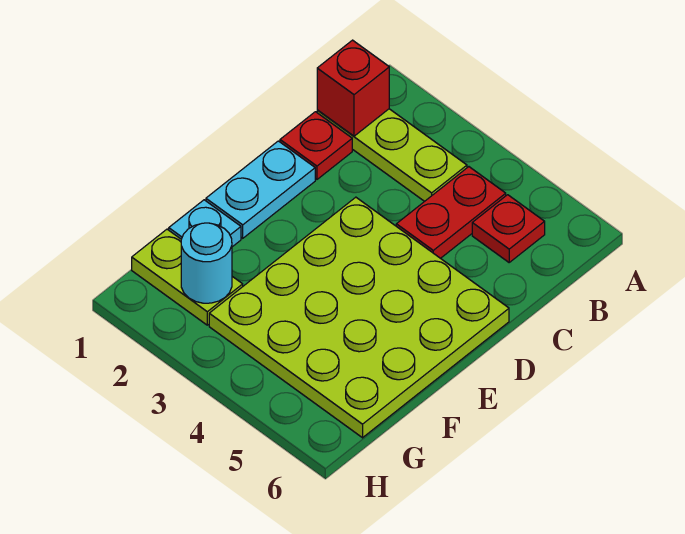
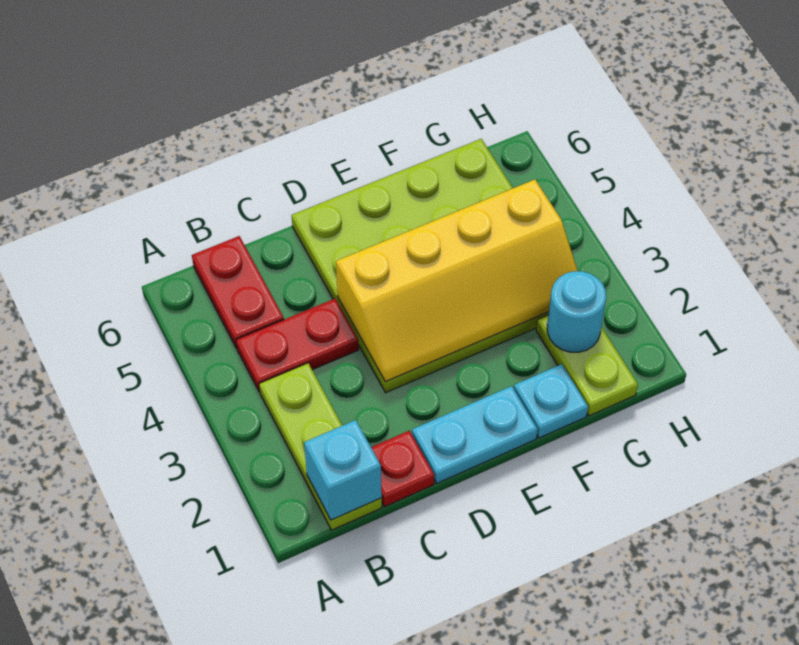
red brick B1 level 2 -> cyan brick B1 level 2
red plate B5 level 1 -> red plate B5:B6 level 1
none -> yellow slope D3:G4 level 2 top 4

